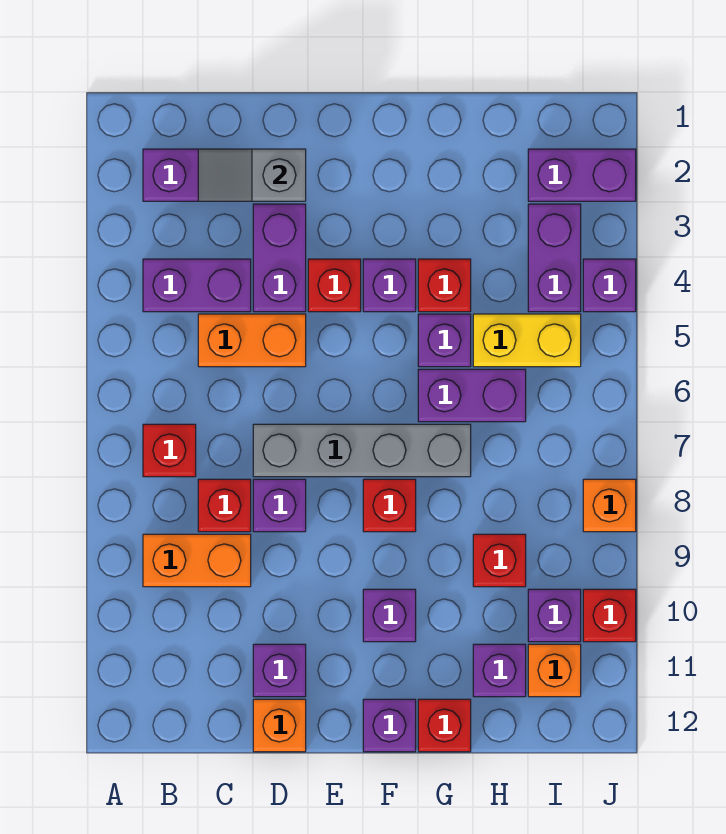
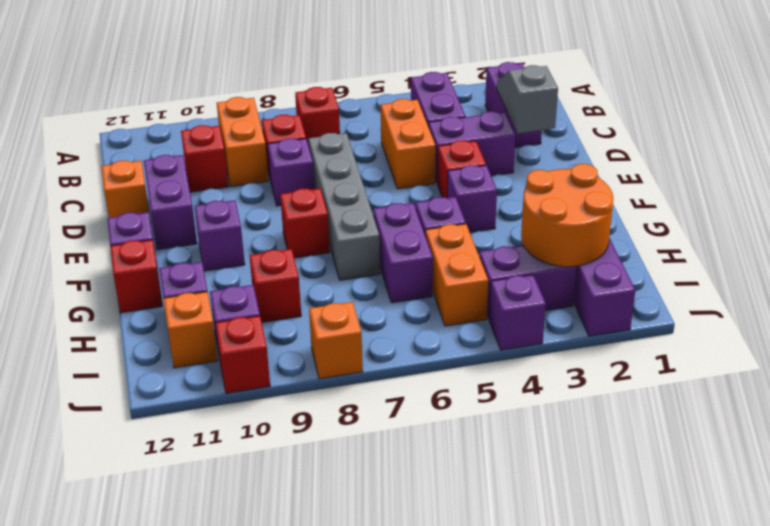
purple brick D11 level 1 -> purple brick D11:E11 level 1
red brick G4 level 1 -> red brick C10 level 1
none -> orange round brick H2:I3 level 2
yellow brick H5:I5 level 1 -> orange brick H5:I5 level 1

